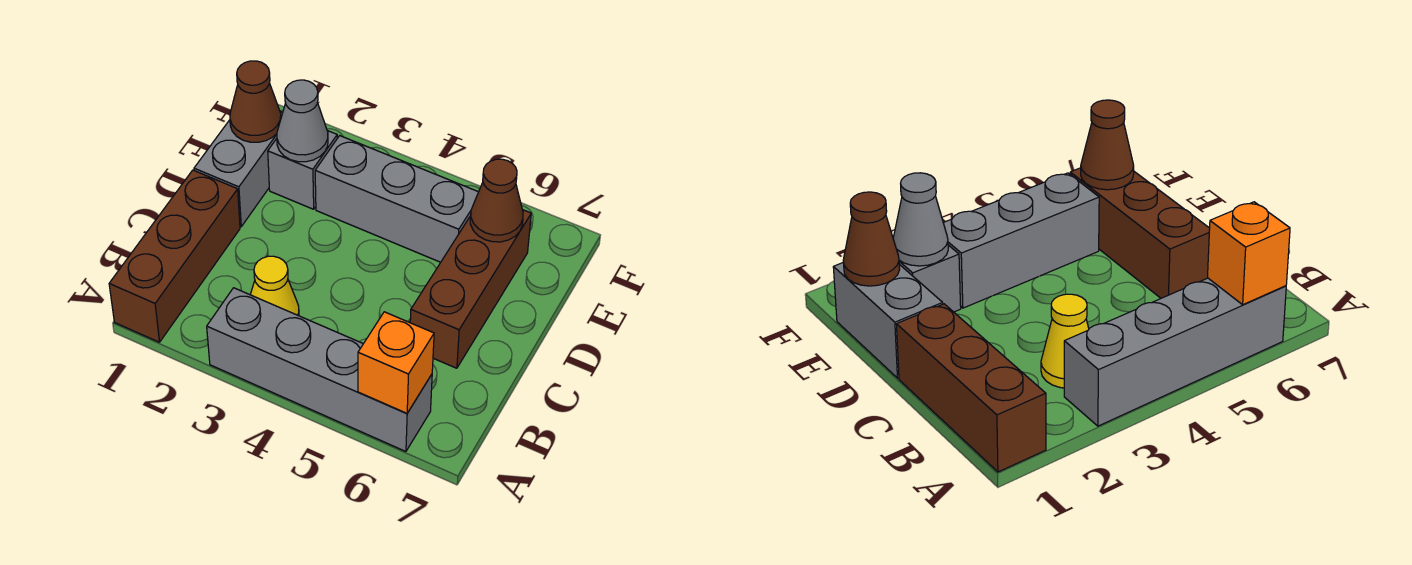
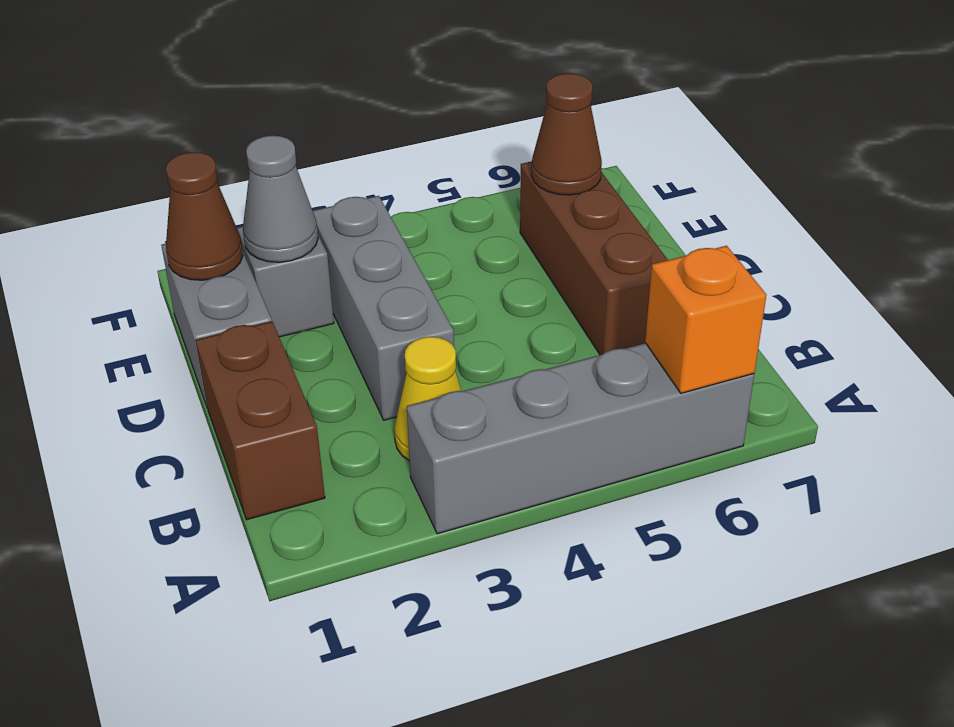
brown brick A1:C1 level 1 -> brown brick B1:C1 level 1
grey brick E3:E5 level 1 -> grey brick C3:E3 level 1

